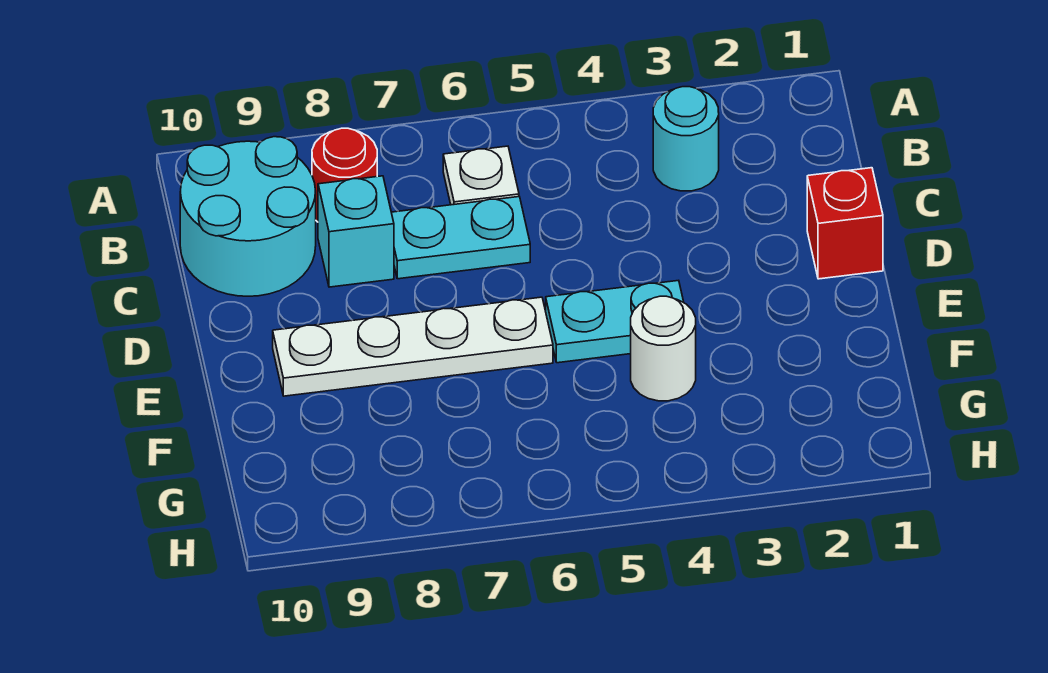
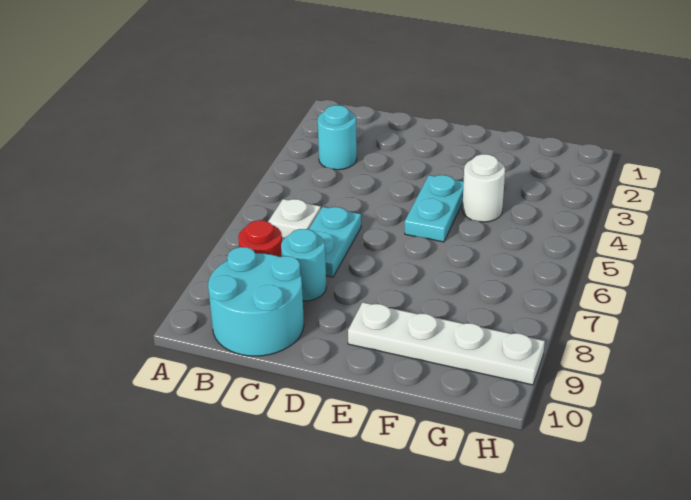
cyan brick C8 level 1 -> cyan round brick C8 level 1
red brick D1 level 1 -> none
white plate E6:E9 level 1 -> white plate E9:H9 level 1

